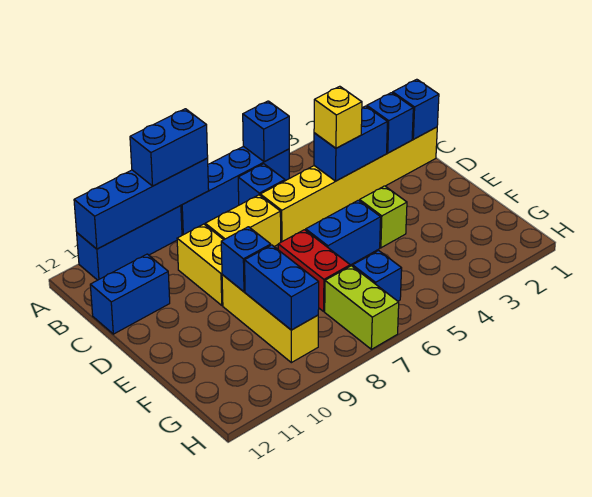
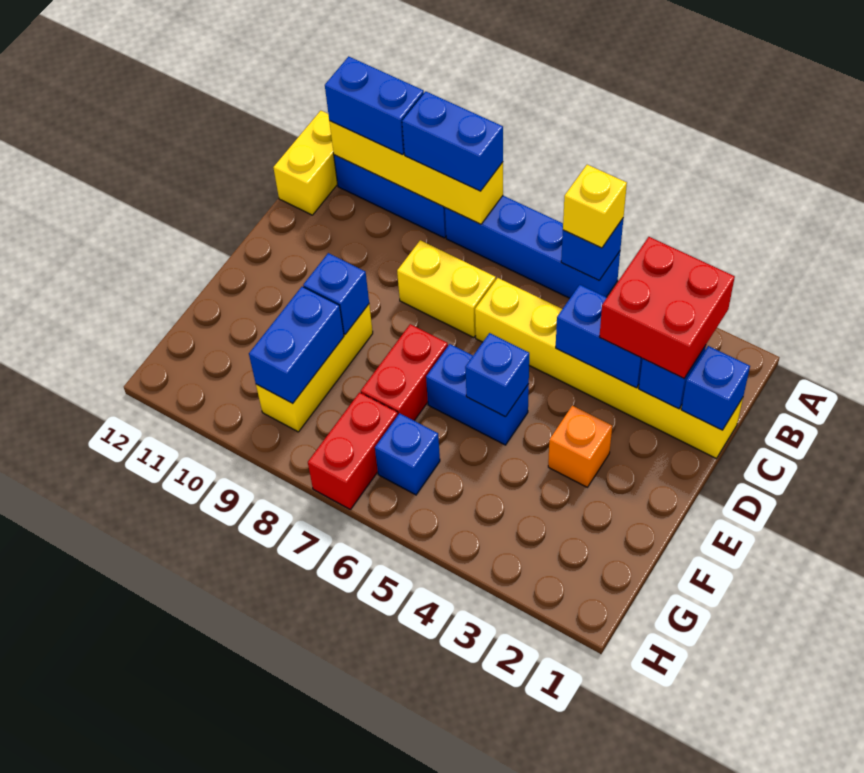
blue brick A8:A11 level 2 -> yellow brick A8:A11 level 2
none -> red brick B2:C3 level 3
blue brick B6 level 1 -> blue brick E5 level 2
yellow brick C4 level 3 -> yellow brick A5 level 3
yellow brick C9:D9 level 1 -> yellow brick A12:B12 level 1
blue brick C11:C12 level 1 -> blue brick A10:A11 level 3
none -> orange brick E3 level 1
lime brick E4 level 1 -> none
lime brick G7:H7 level 1 -> red brick G7:H7 level 1

